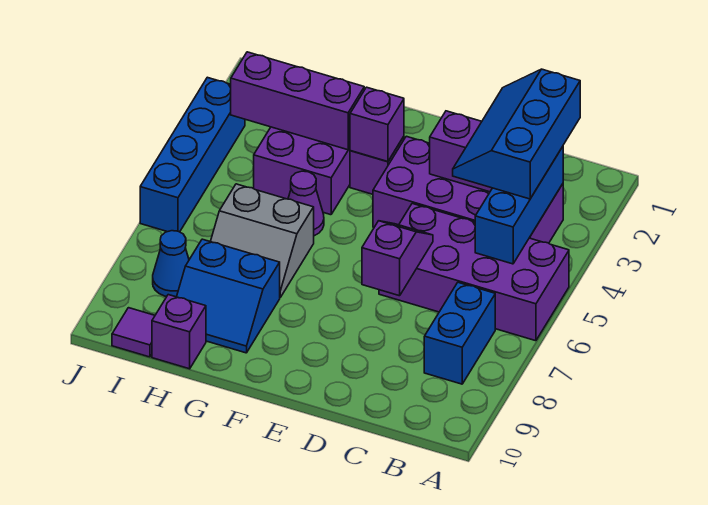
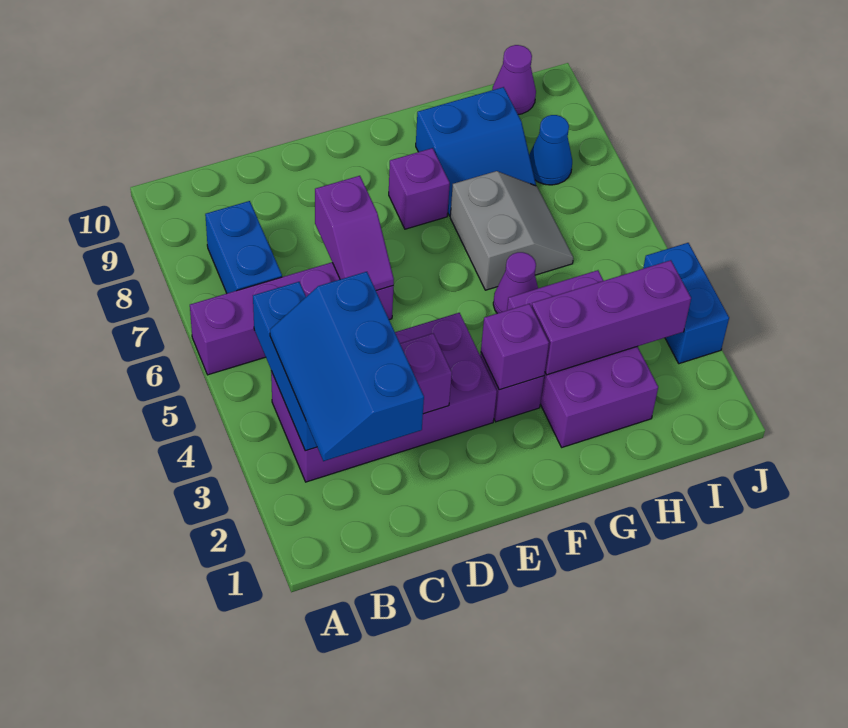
purple brick A5:D6 level 1 -> purple brick A6:D6 level 1
blue slope B2:C4 level 3 top B -> blue slope B2:C4 level 3 top C
grey slope G6:H7 level 1 top 6 -> grey slope G6:H7 level 1 top G
blue slope G8:H9 level 1 top 8 -> blue slope G8:H9 level 1 top 9
purple brick H10 level 1 -> purple brick F8 level 1
purple tile I10 level 1 -> purple cone I10 level 1
blue brick J3:J6 level 1 -> blue brick J3:J4 level 1

